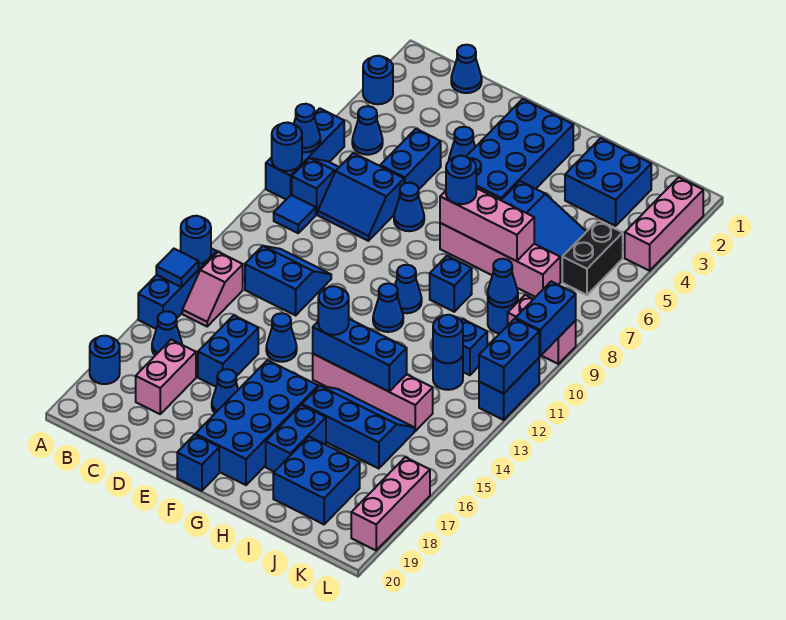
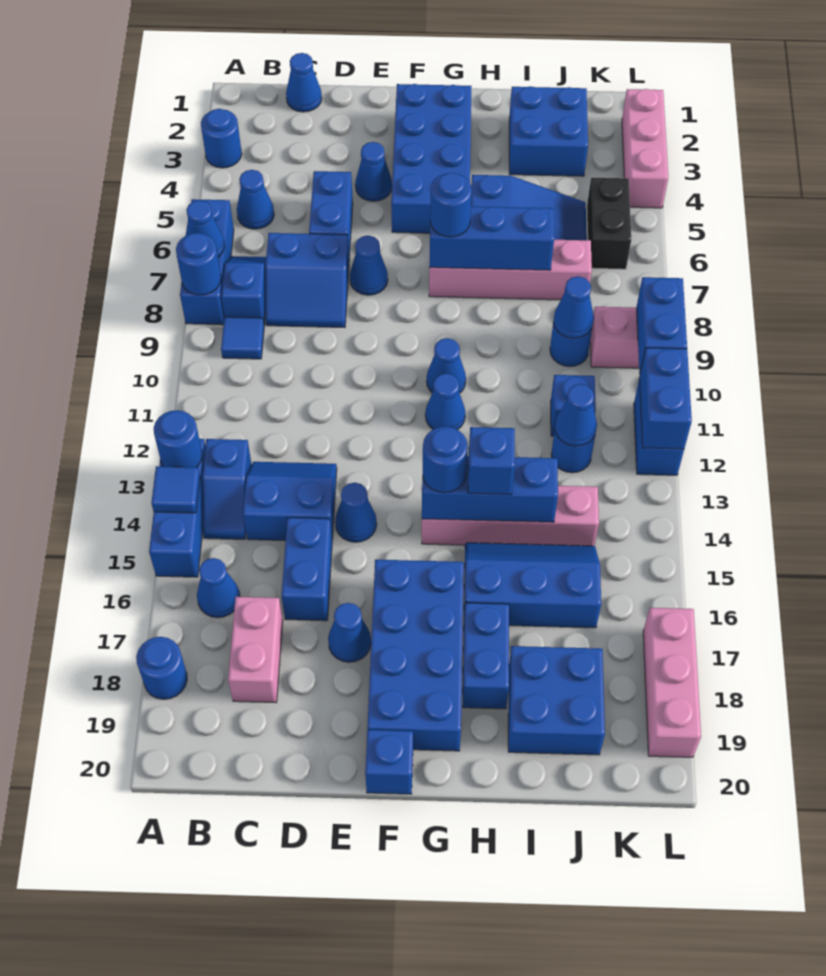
pink slope B13:B14 level 1 top 13 -> blue slope B13:B14 level 1 top 13
blue slope C11:D12 level 1 top 12 -> blue slope C13:D14 level 1 top 14
pink brick G7:I7 level 2 -> blue brick G7:I7 level 2
blue brick H9 level 1 -> blue brick H14 level 3
blue round brick J12 level 2 -> blue cone J12 level 2

